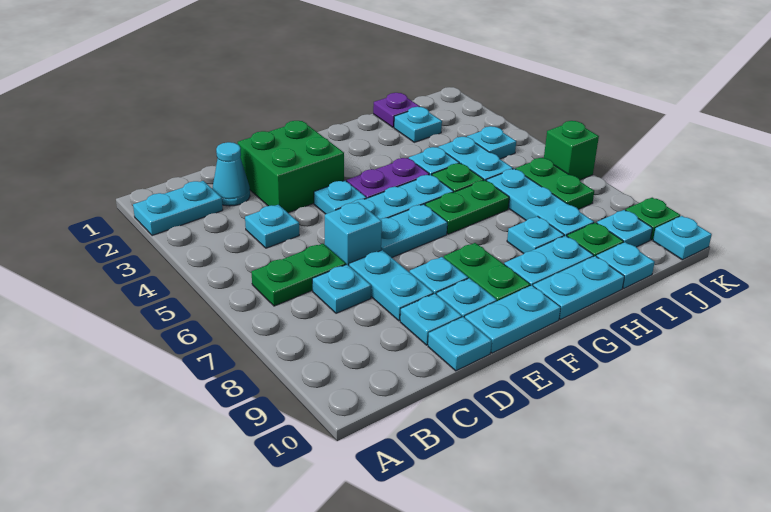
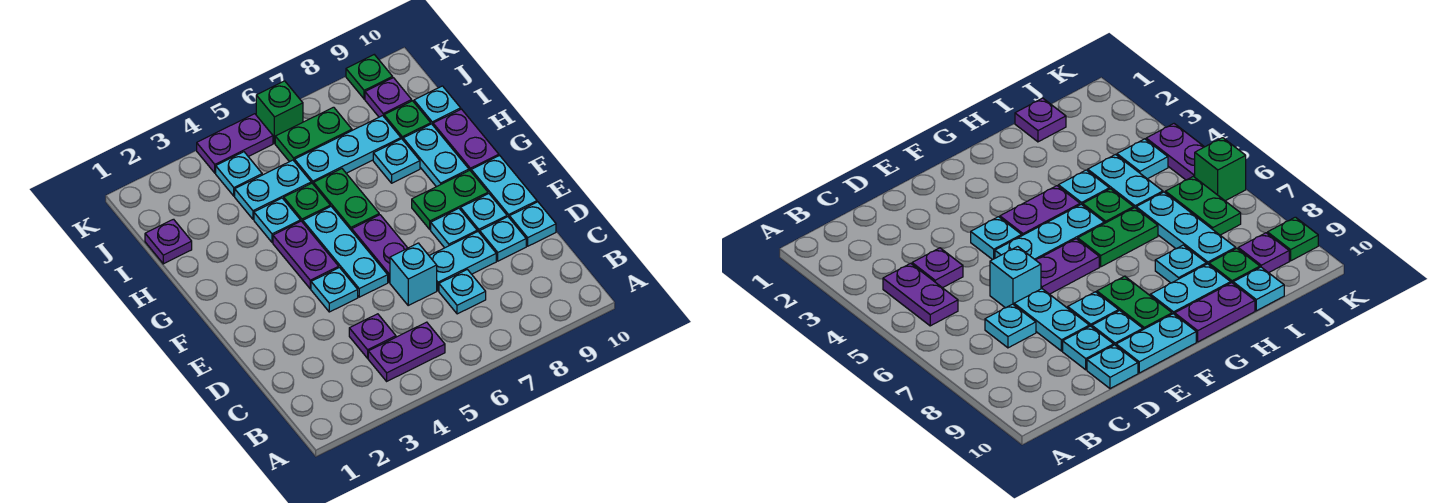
cyan plate A2:B2 level 1 -> none
none -> purple plate B4:B5 level 1
green plate B6:C6 level 1 -> none
cyan cone C2 level 1 -> none
cyan plate C4 level 1 -> purple plate C4 level 1
green brick D2:E3 level 1 -> none
cyan plate E6:F6 level 1 -> purple plate E6:F6 level 1
cyan plate G10:H10 level 1 -> purple plate G10:H10 level 1
cyan plate I2 level 1 -> none
cyan plate J9 level 1 -> purple plate J9 level 1
none -> purple plate K4:K5 level 1
cyan plate K10 level 1 -> none

